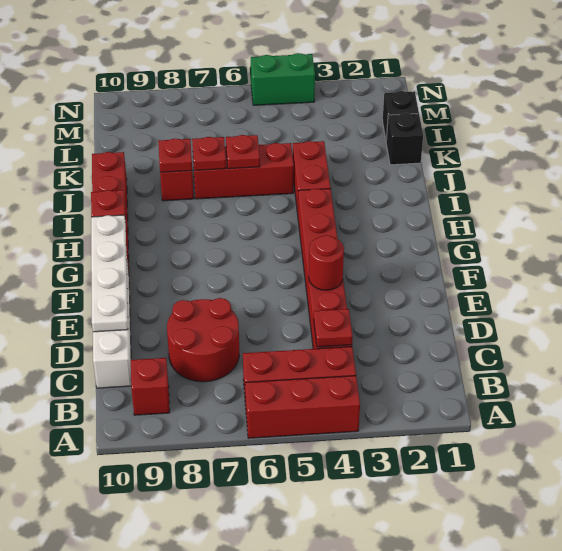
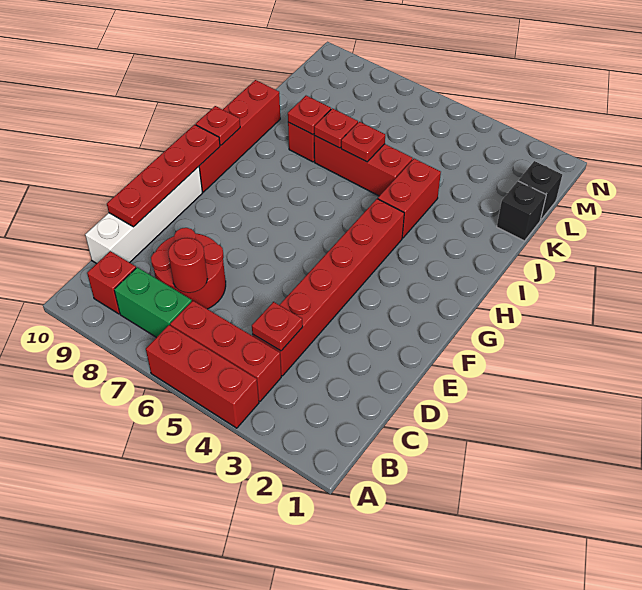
white plate D10:G10 level 2 -> red plate D10:G10 level 2
red round brick E4 level 2 -> red round brick C7 level 2
green brick N4:N5 level 1 -> green brick B7:B8 level 1

